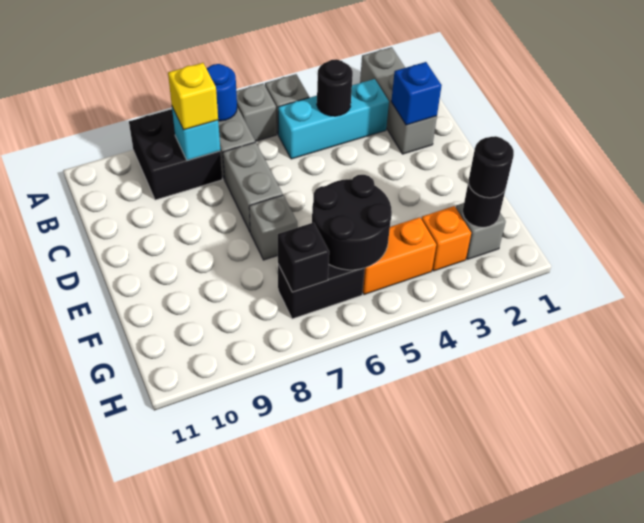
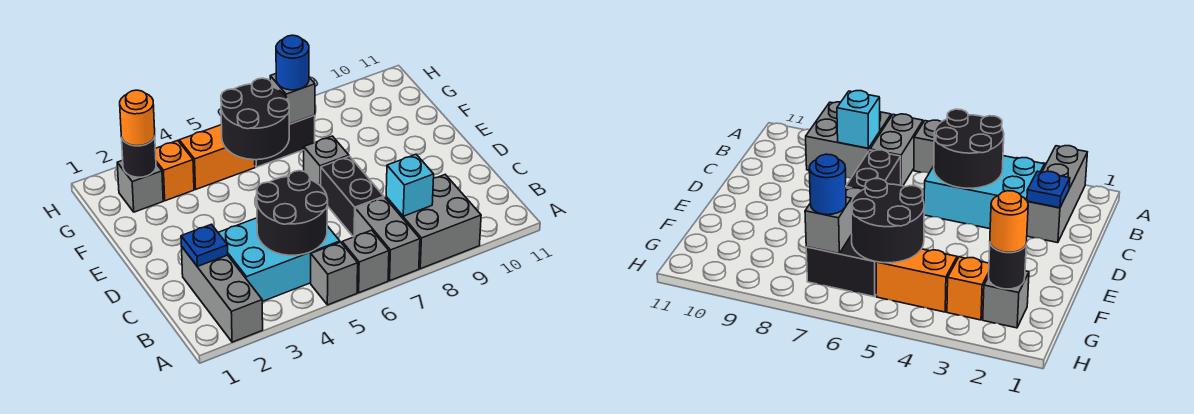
blue round brick A7 level 2 -> blue round brick G7 level 3
black brick A8:B9 level 1 -> grey brick A8:B9 level 1
cyan brick B3:B5 level 1 -> cyan brick B3:C5 level 1
black round brick B4 level 2 -> black round brick B4:C5 level 2
yellow brick B8 level 3 -> none
blue brick C2 level 2 -> blue plate C2 level 2
grey brick C7:D7 level 1 -> black brick C7:D7 level 1
black round brick G2 level 3 -> orange round brick G2 level 3
black brick G7 level 2 -> grey brick G7 level 2

